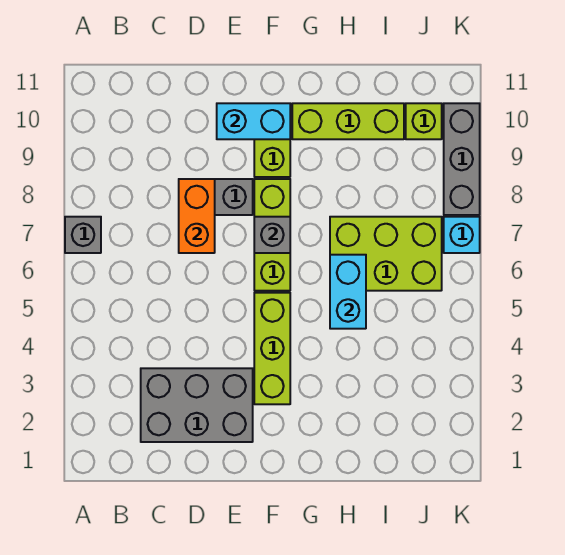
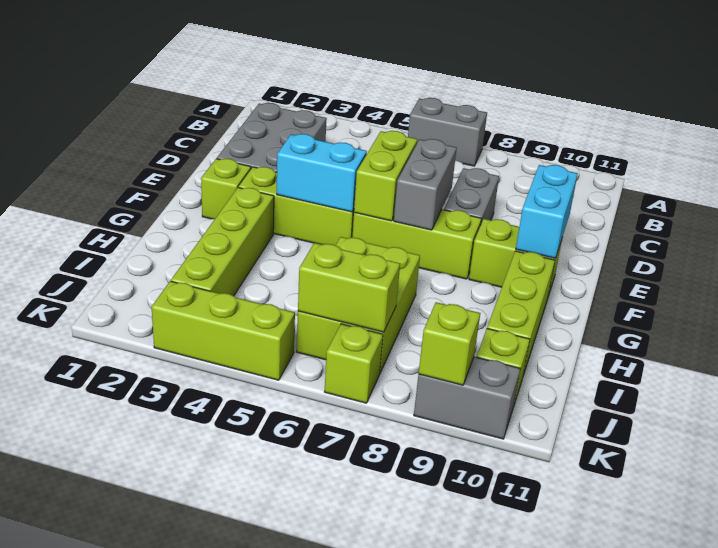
grey brick A7 level 1 -> grey brick A6:A7 level 1
orange brick D7:D8 level 2 -> none
none -> lime brick E6:F6 level 2
none -> lime brick F2 level 1
grey brick F7 level 2 -> grey brick E7:F7 level 2
none -> lime brick G3:J3 level 1
cyan brick H5:H6 level 2 -> cyan brick F4:F5 level 2
none -> lime brick J6:J7 level 2
none -> lime brick K3:K5 level 1
cyan brick K7 level 1 -> lime brick K7 level 1
grey brick K8:K10 level 1 -> grey brick K9:K10 level 1
none -> lime brick K9 level 2

